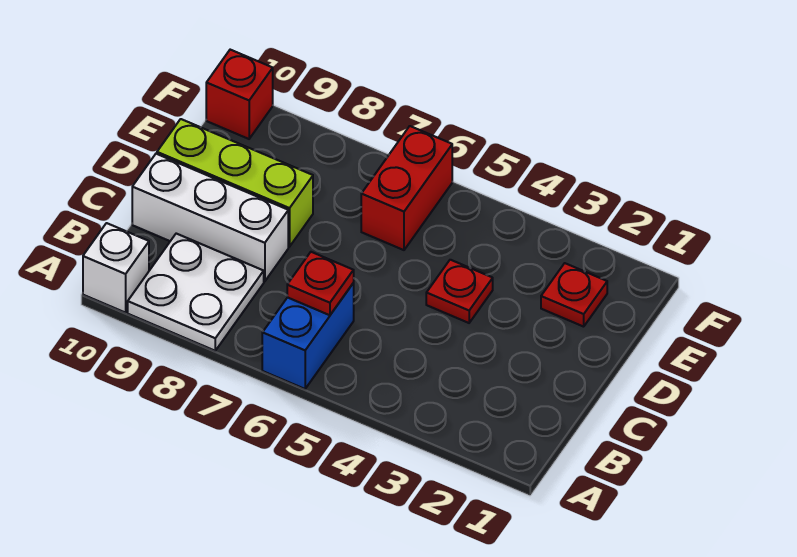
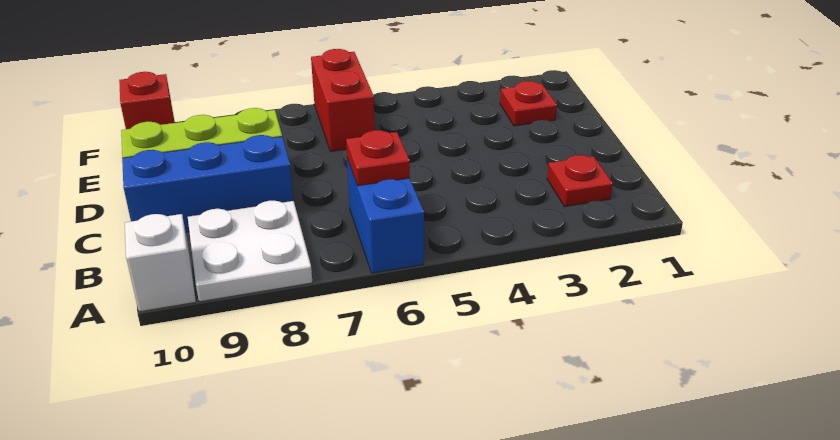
white brick C8:C10 level 1 -> blue brick C8:C10 level 1
red plate D4 level 1 -> red plate B2 level 1

